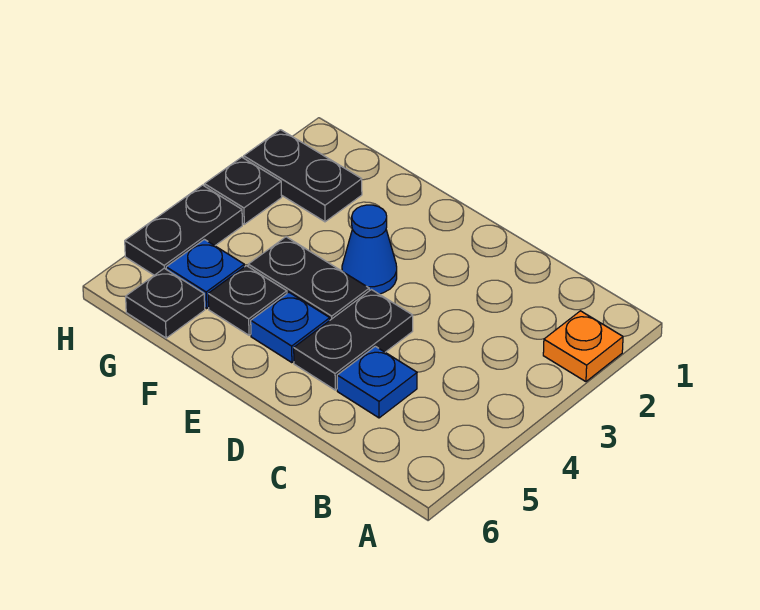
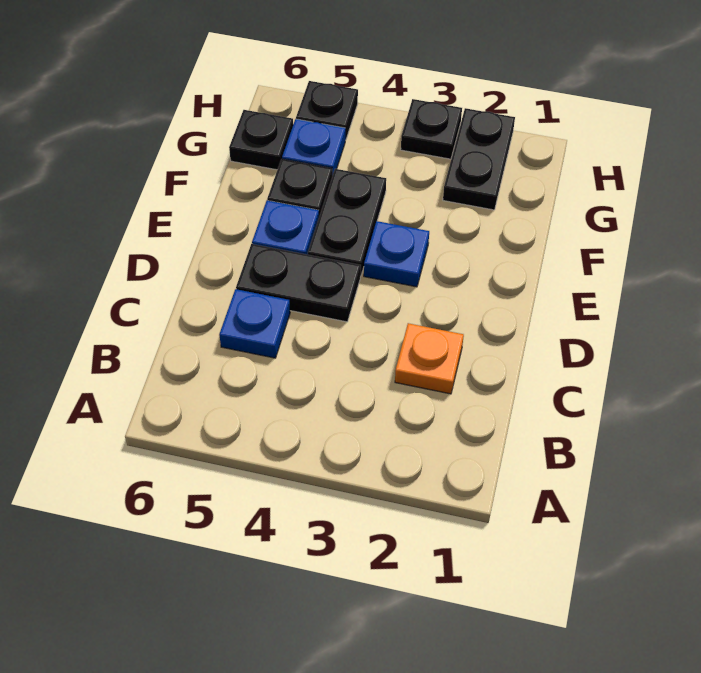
orange plate A2 level 1 -> orange plate C2 level 1
blue cone E3 level 1 -> blue plate E3 level 1
black plate H4:H5 level 1 -> black plate H5 level 1

